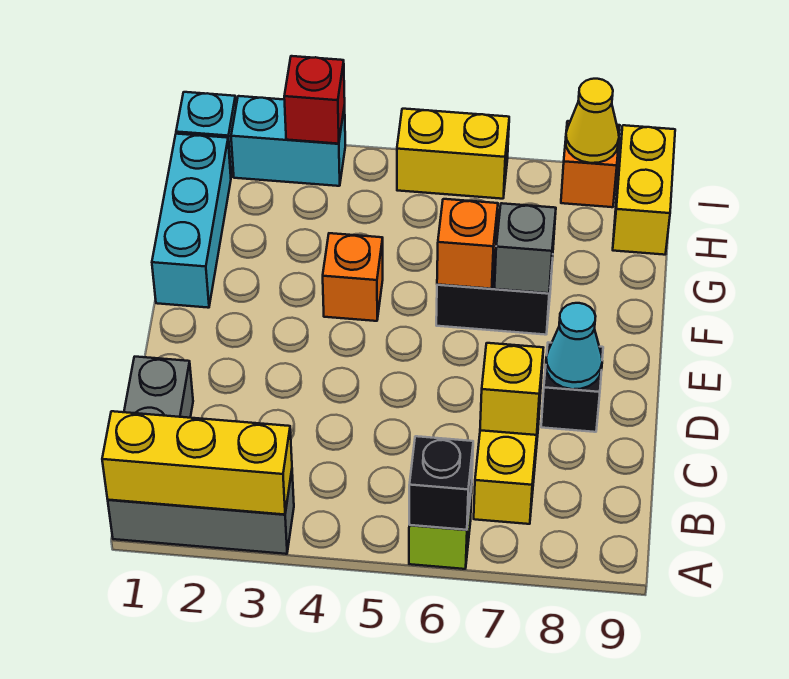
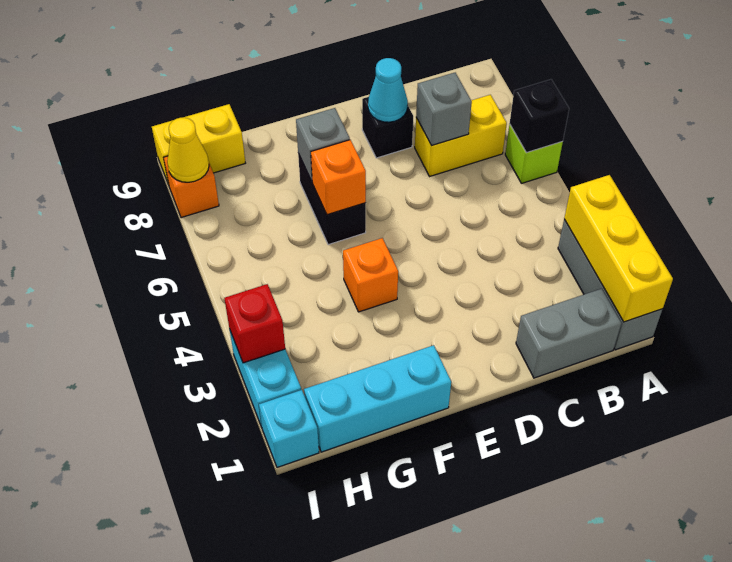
yellow brick C7 level 2 -> grey brick C7 level 2
yellow brick I5:I6 level 1 -> none

